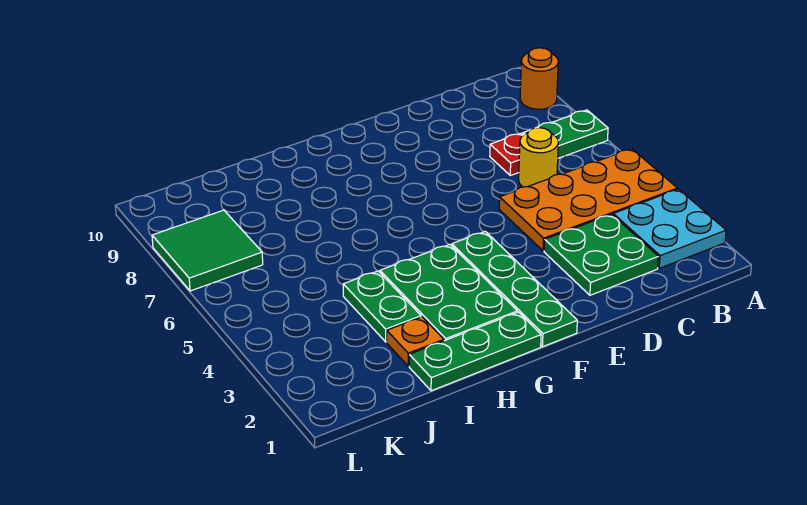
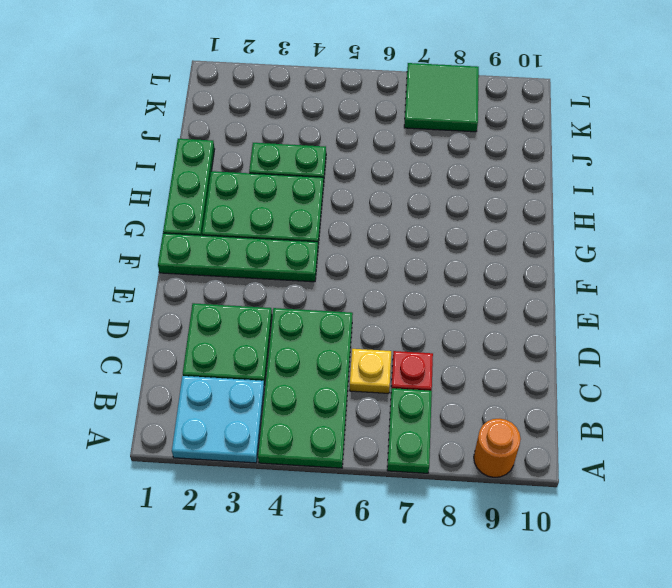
orange plate A4:D5 level 1 -> green plate A4:D5 level 1
yellow round brick C6 level 1 -> yellow plate C6 level 1
orange plate I2 level 1 -> none

